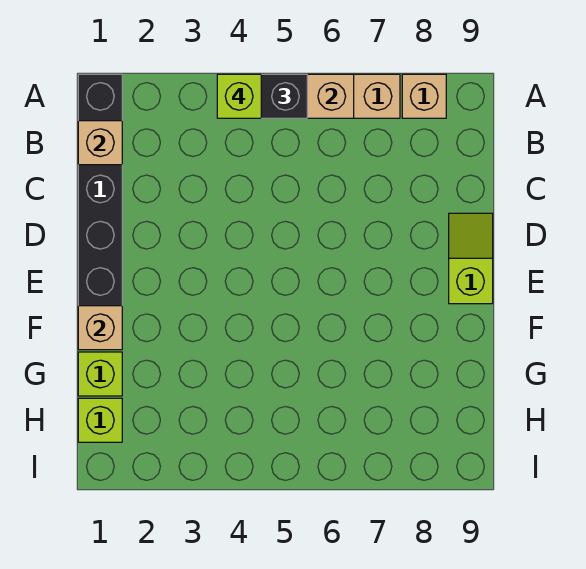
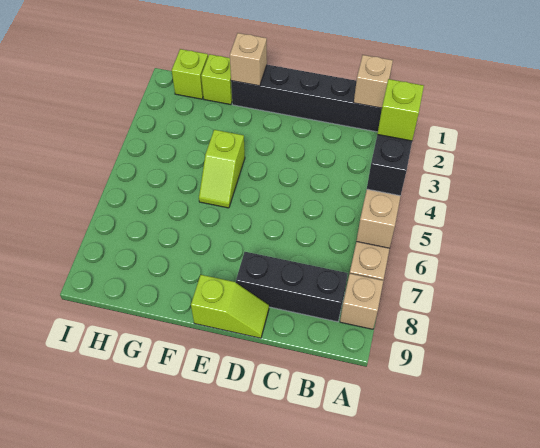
none -> black brick B8:D8 level 1
none -> lime slope F4:F5 level 1 top 4

